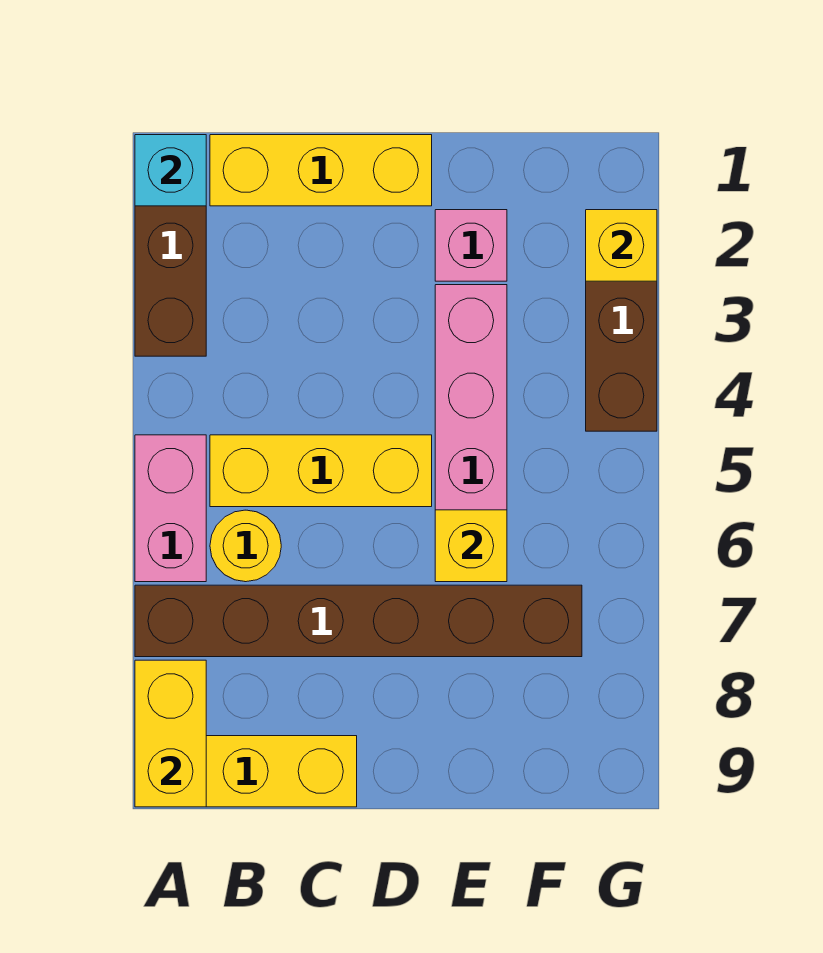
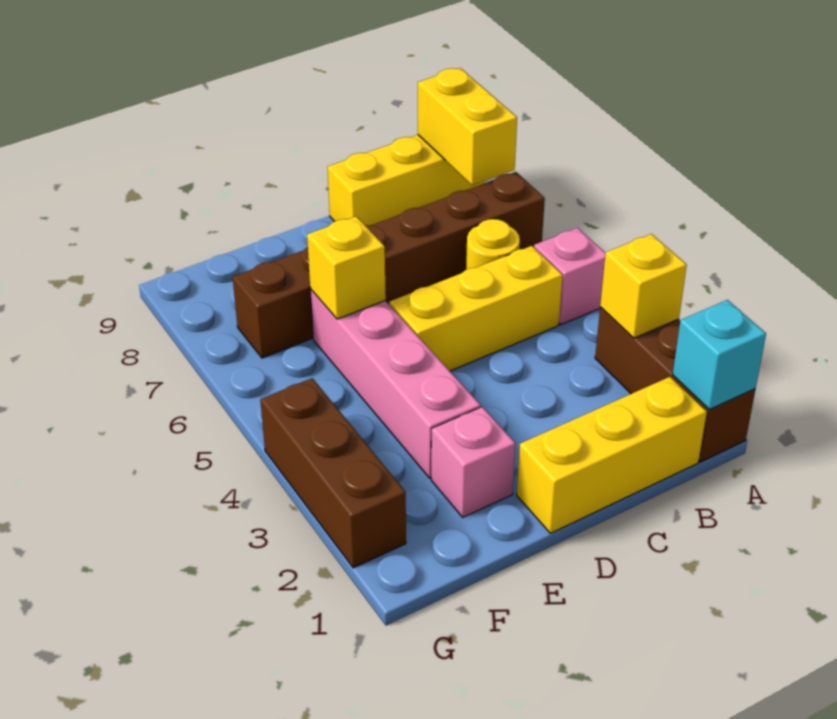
pink brick A5:A6 level 1 -> pink brick A5 level 1
yellow brick G2 level 2 -> yellow brick A3 level 2

